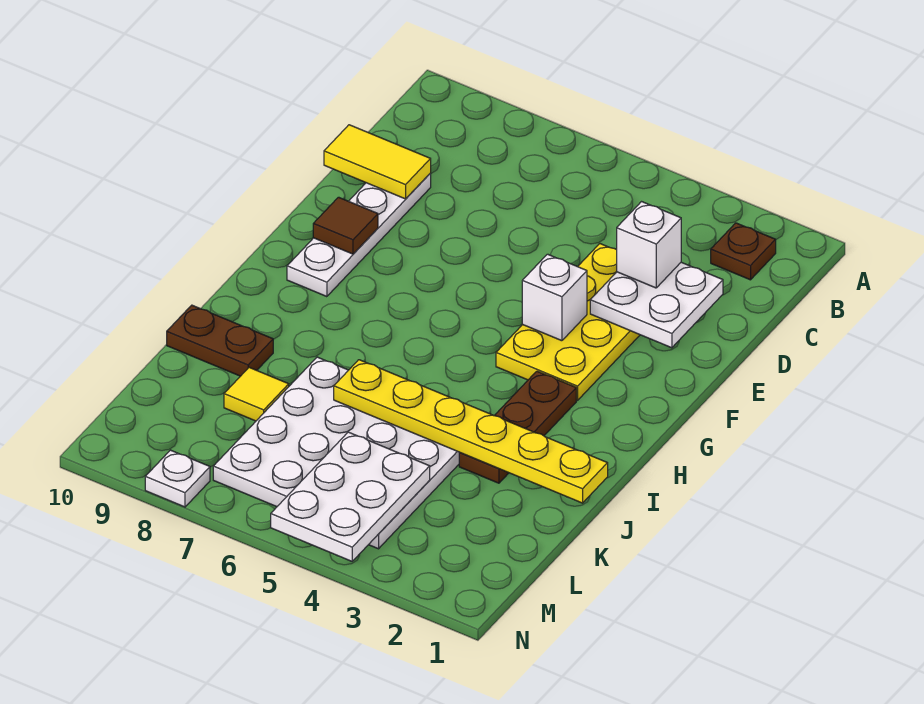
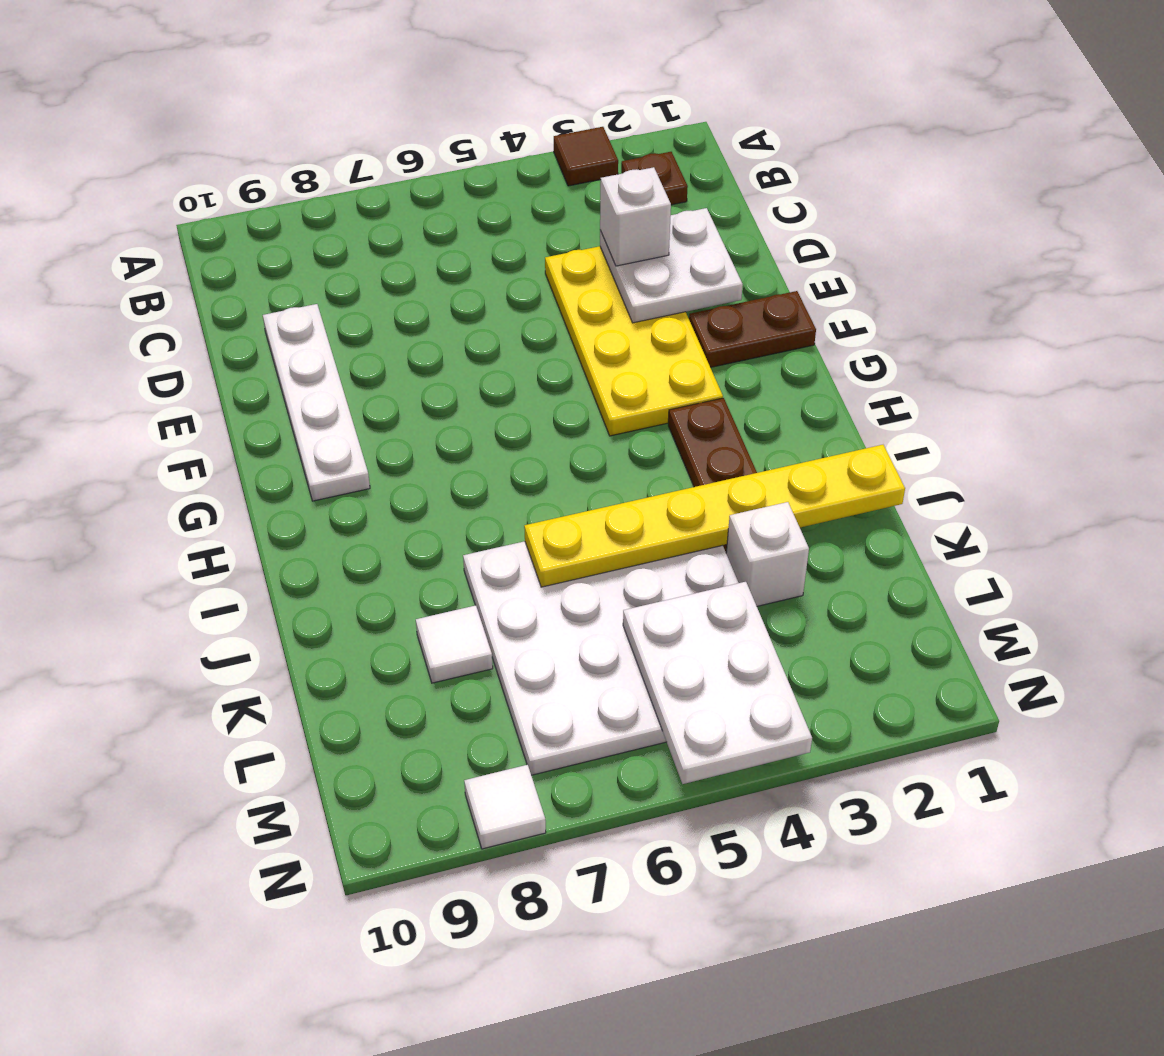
yellow tile D9:D10 level 2 -> none
white brick F4 level 2 -> white brick K3 level 1
brown tile F9 level 2 -> brown tile A3 level 1
brown plate J9:J10 level 1 -> brown plate F1:F2 level 1
yellow tile K8 level 1 -> white tile K8 level 1
white plate N8 level 1 -> white tile N8 level 1

